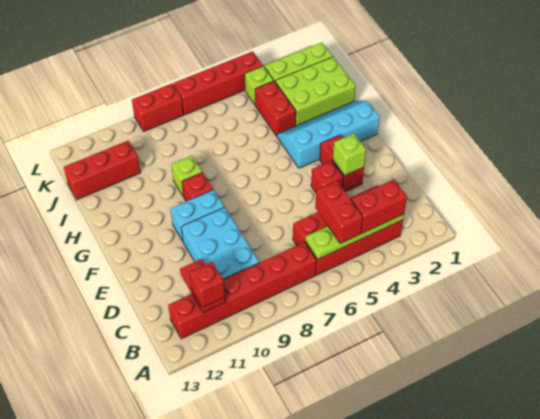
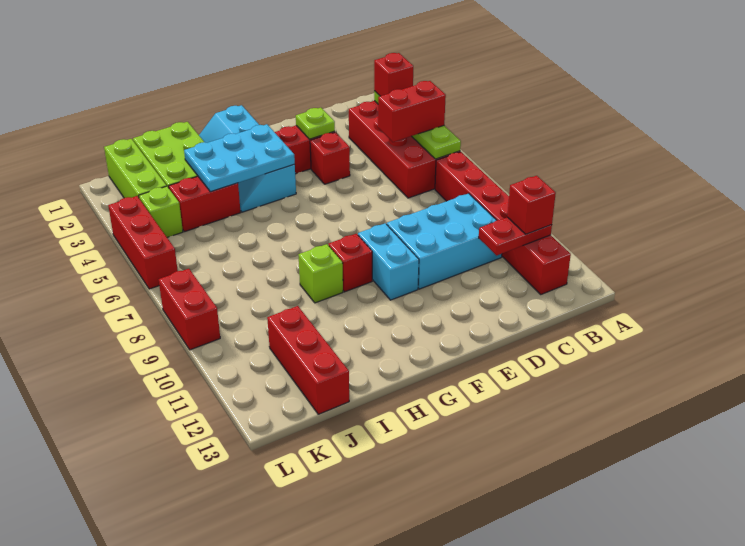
red brick B3:B4 level 3 -> red brick B3 level 3
lime brick E3 level 2 -> lime plate E3 level 2
none -> cyan plate G3:I4 level 2
red brick L4:L7 level 1 -> red brick L4:L6 level 1

